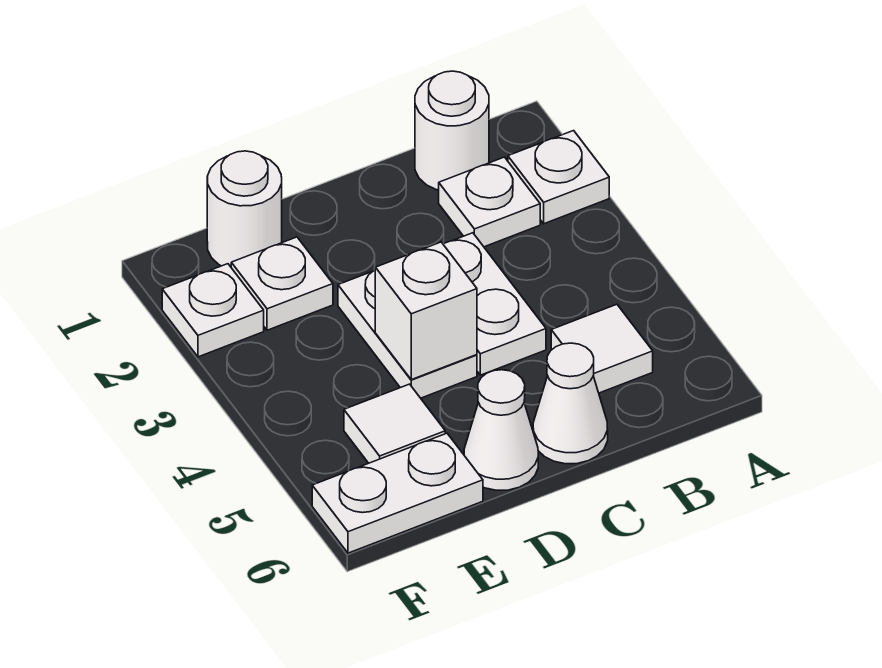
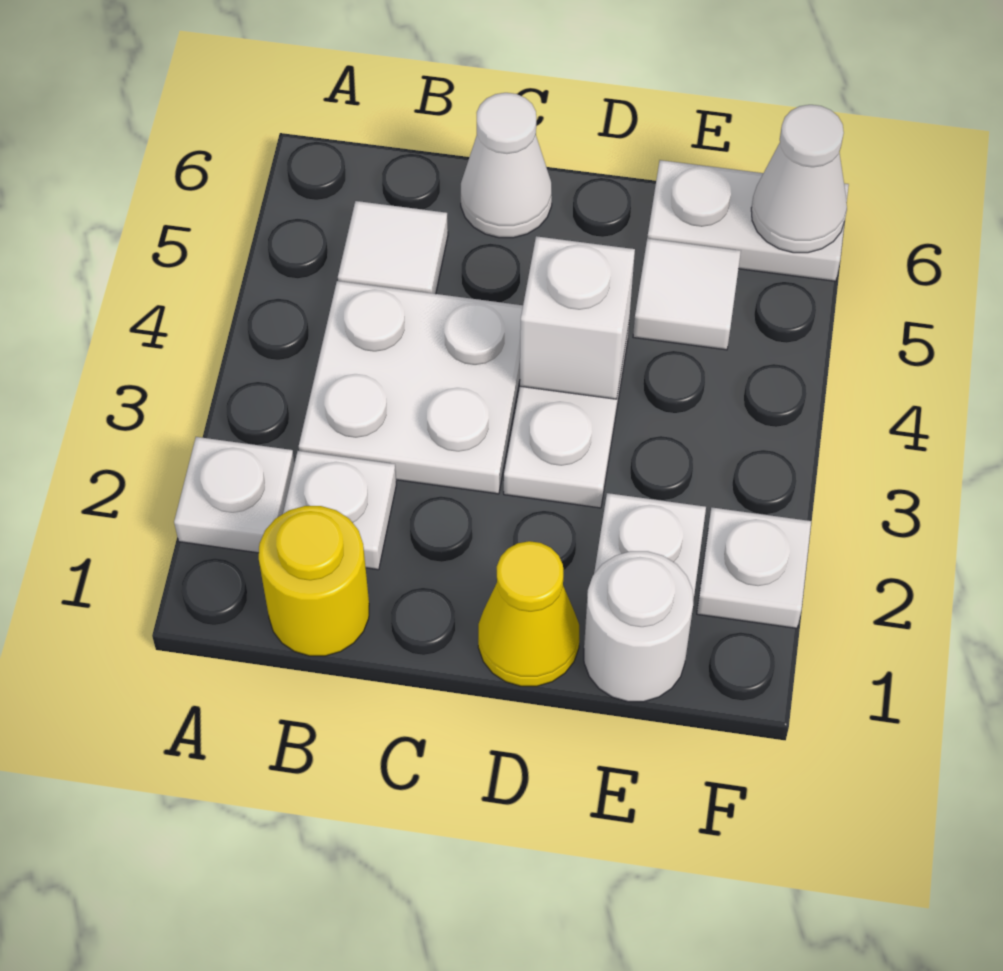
white round brick B1 level 1 -> yellow round brick B1 level 1
white plate C3:C4 level 1 -> white plate B3:C4 level 1
none -> yellow cone D1 level 1
white cone D6 level 1 -> white cone F6 level 2

